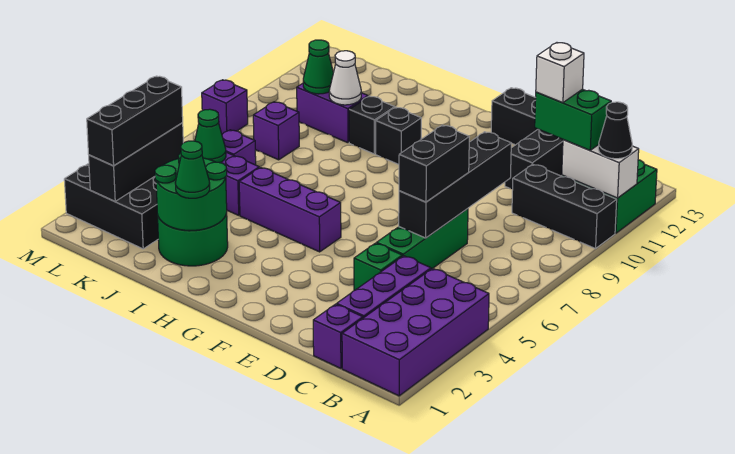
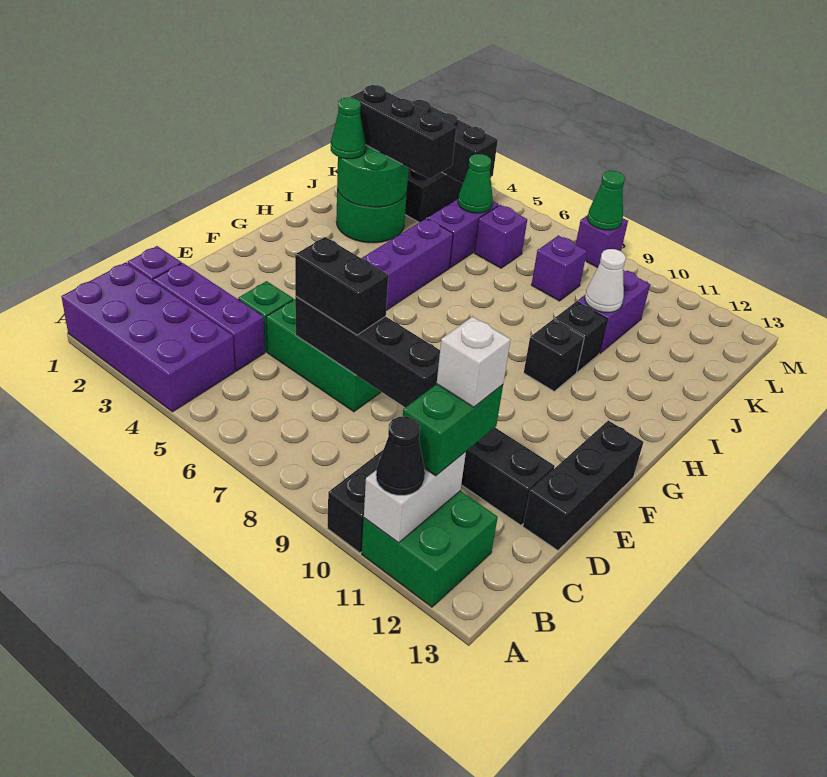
green cone K10 level 2 -> green cone M8 level 2
black brick L2:L4 level 3 -> black brick J2:J4 level 3

